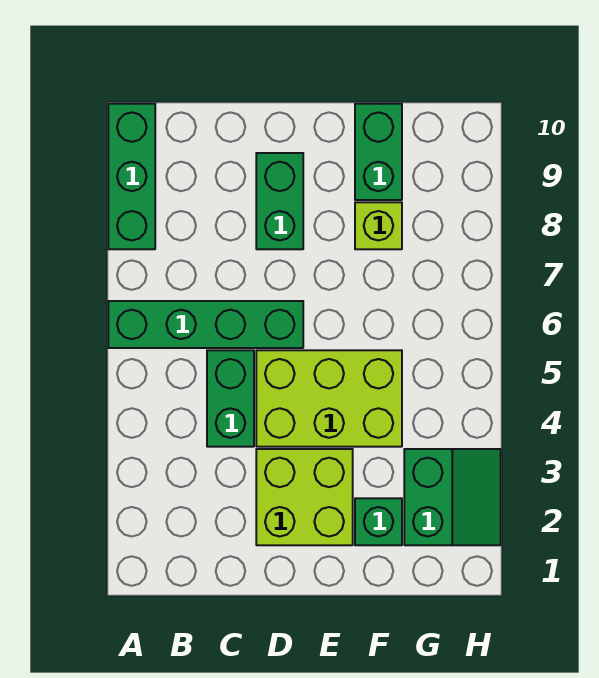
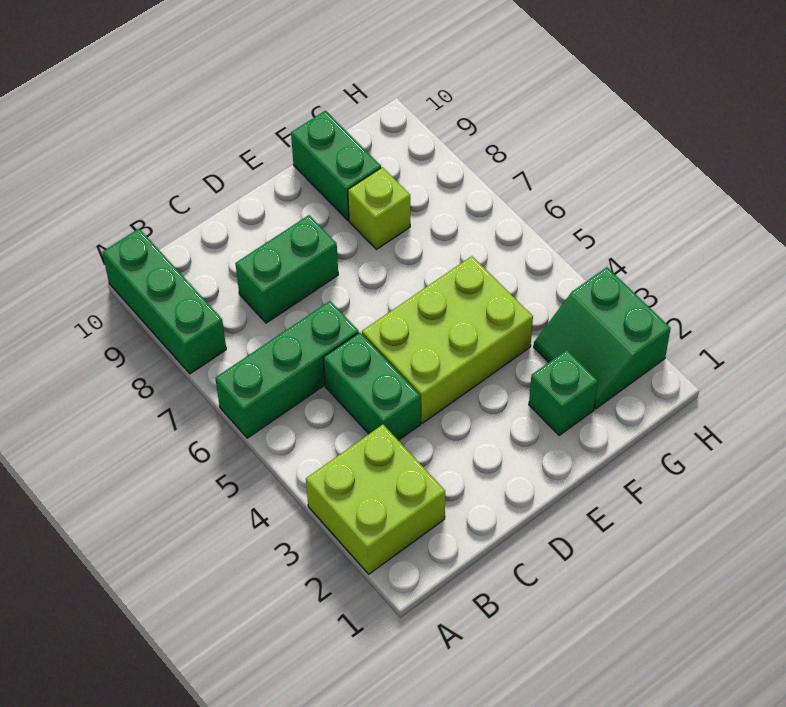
green brick A6:D6 level 1 -> green brick A6:C6 level 1
lime brick D2:E3 level 1 -> lime brick A2:B3 level 1
green brick D8:D9 level 1 -> green brick C8:D8 level 1
green slope G2:H3 level 1 top G -> green slope G2:H3 level 1 top H

